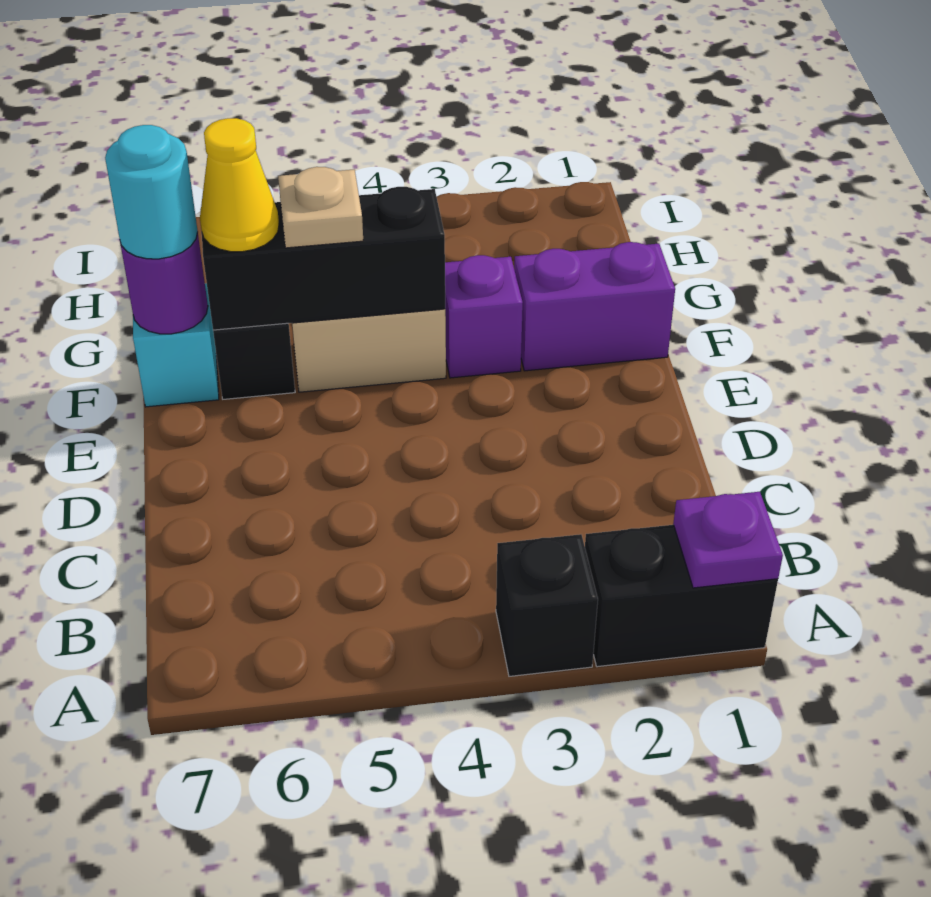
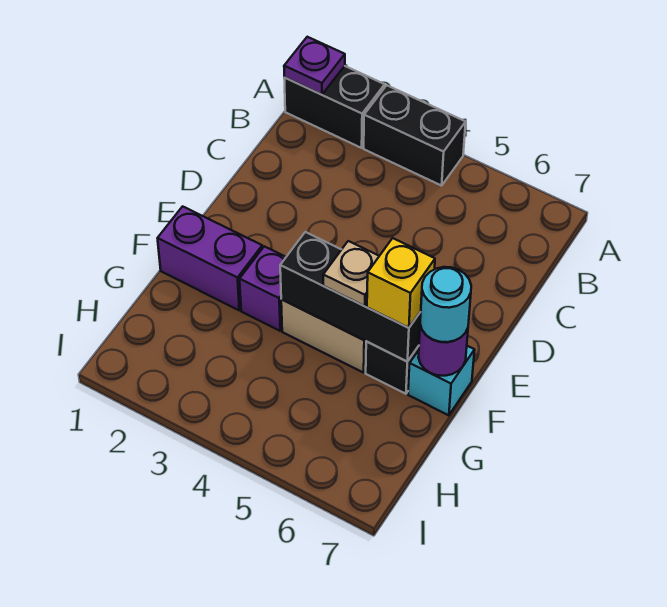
black brick A3 level 1 -> black brick A3:A4 level 1
yellow cone F6 level 3 -> yellow brick F6 level 3

